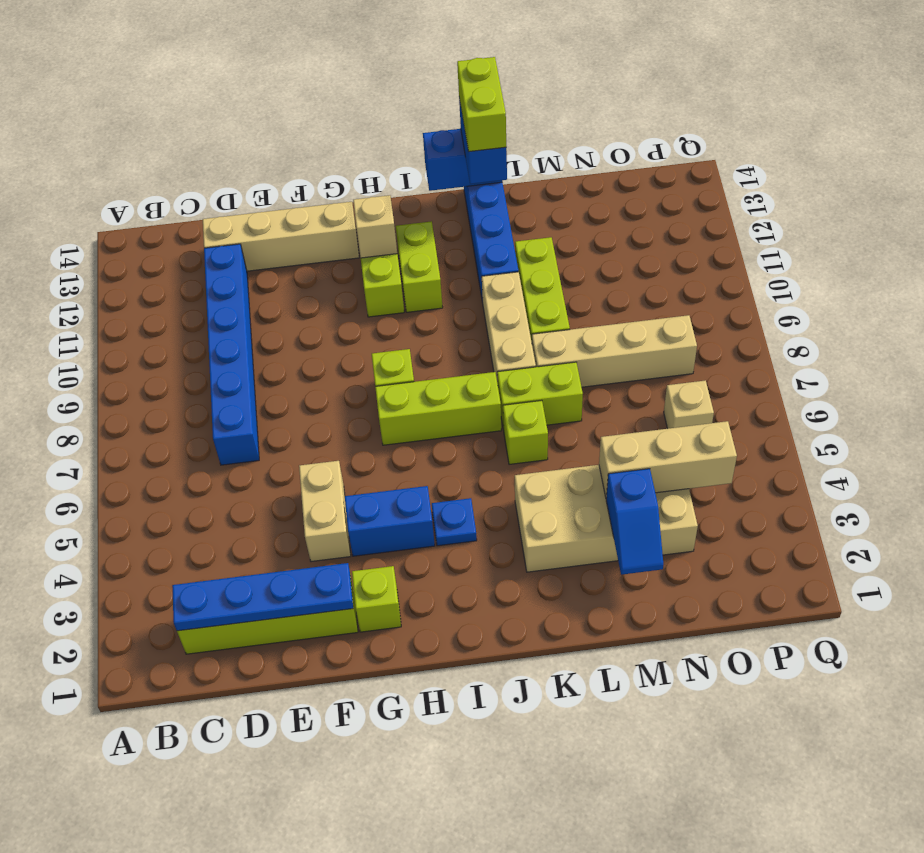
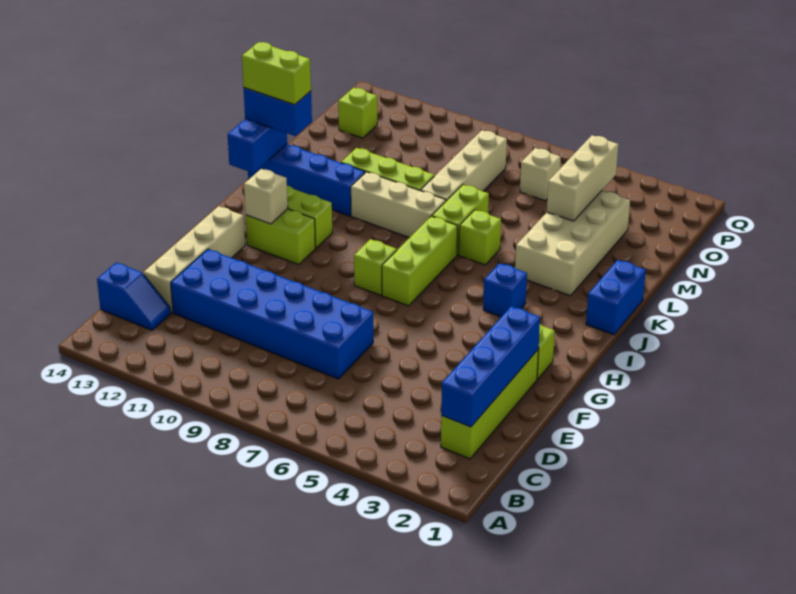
blue plate C2:F2 level 2 -> blue brick C2:F2 level 2
blue brick D7:D12 level 1 -> blue brick D7:E12 level 1
tan brick F4:F5 level 1 -> none
blue brick G4:H4 level 1 -> blue brick J1:K1 level 1
blue plate I4 level 1 -> blue brick I4 level 1
blue slope M2:M3 level 2 top 3 -> blue slope C13:C14 level 1 top 14
none -> lime brick O13 level 1

